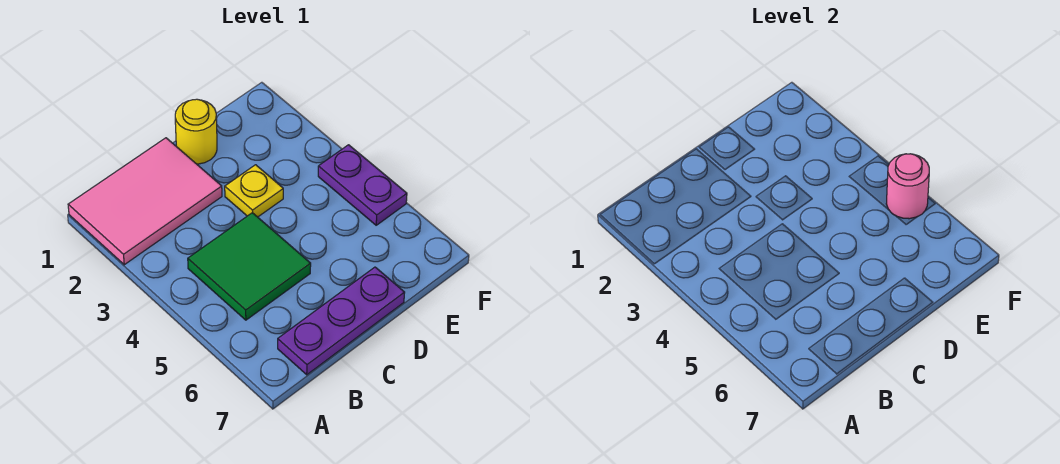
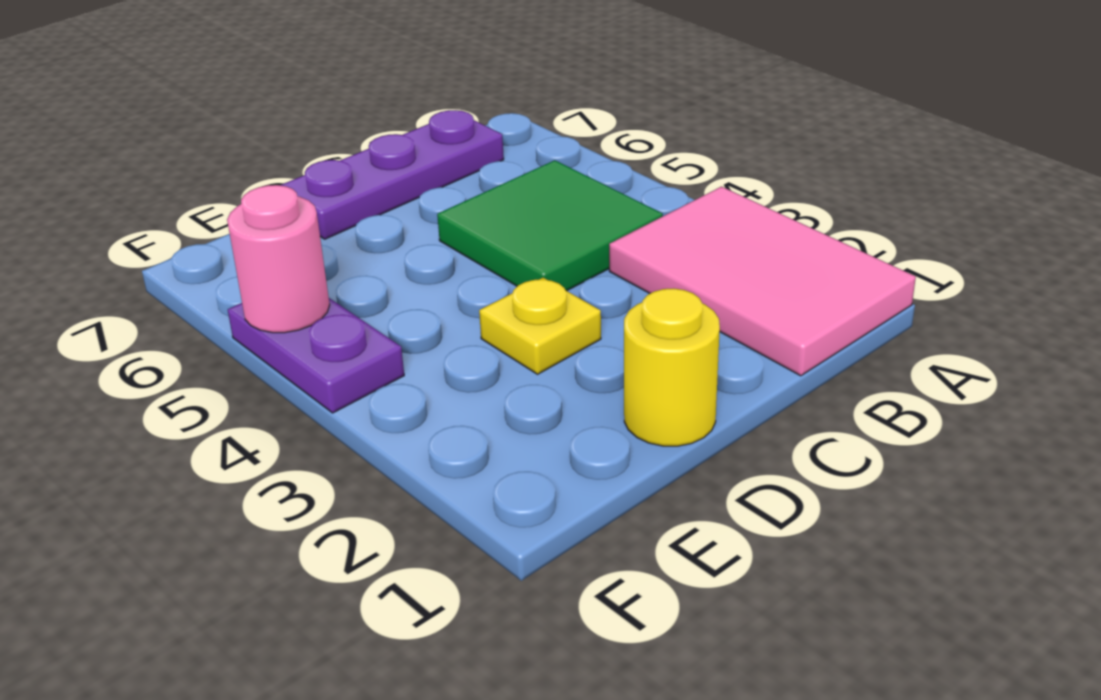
pink tile A1:C2 level 1 -> pink tile A1:B3 level 1

